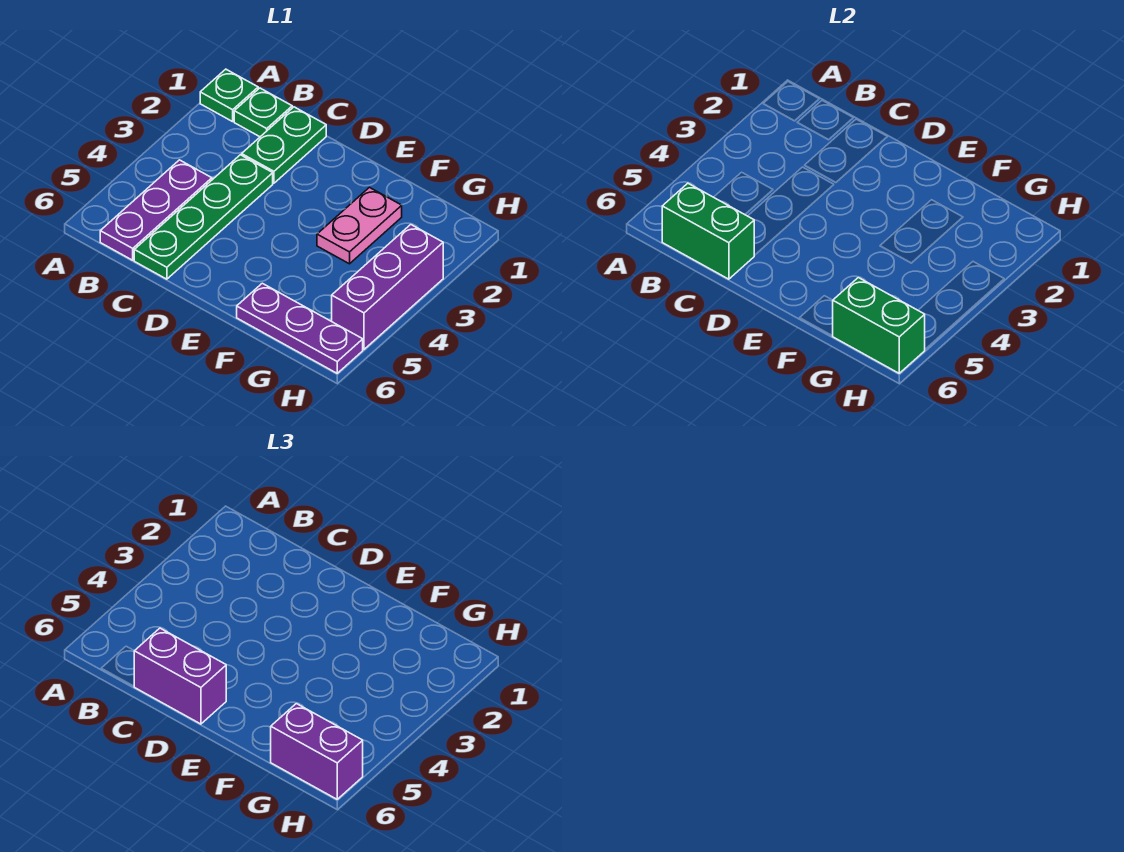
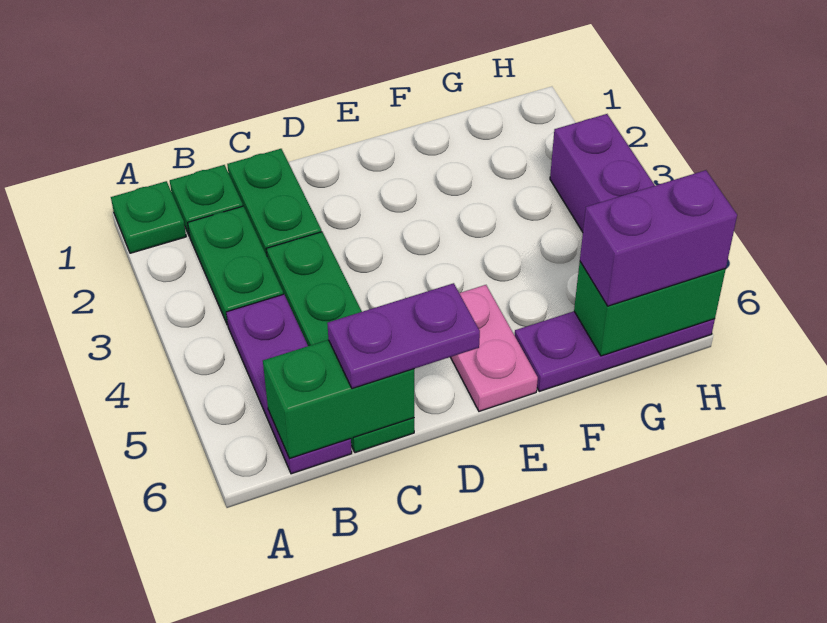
none -> green plate B2:B3 level 1
purple brick C6:D6 level 3 -> purple plate C6:D6 level 3
pink plate F2:F3 level 1 -> pink plate E5:E6 level 1

